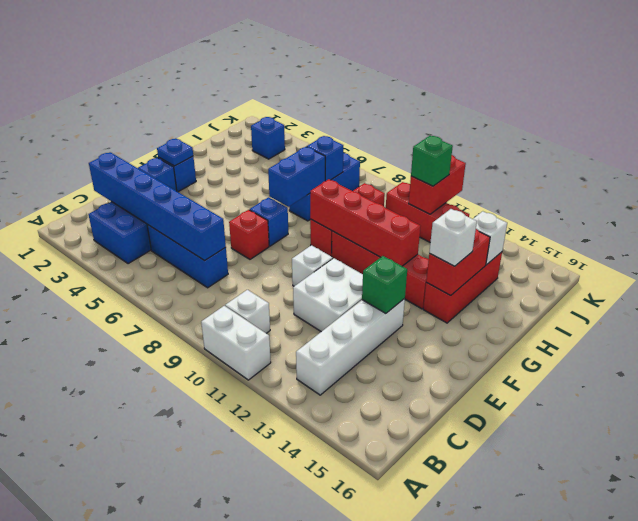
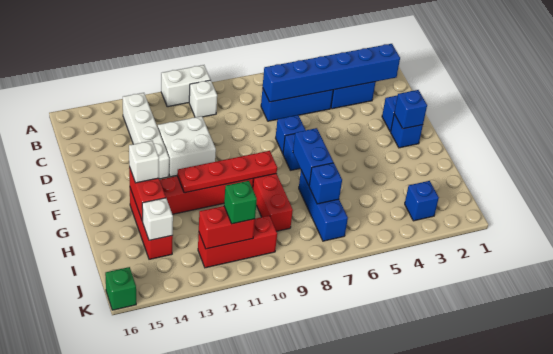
red brick E7 level 1 -> blue brick E7 level 1
white brick E10 level 1 -> none
green brick E13 level 2 -> green brick K16 level 1
blue plate F2 level 2 -> blue brick F2 level 2
red brick G9:G12 level 2 -> red plate G9:G12 level 2
red brick J11:K11 level 2 -> red brick J11:J12 level 2

